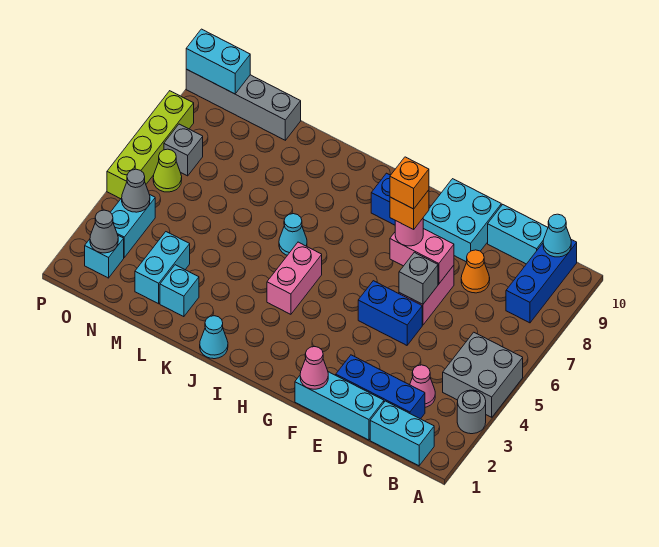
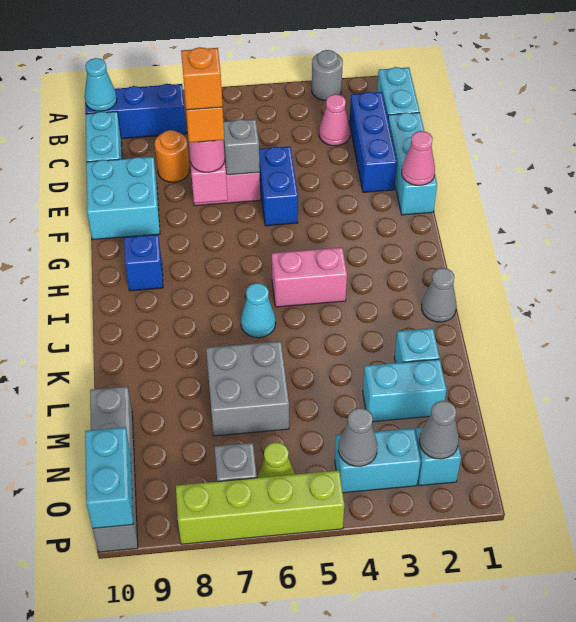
grey brick A4:B5 level 1 -> grey brick L6:M7 level 1
orange cone D8 level 1 -> orange round brick D8 level 1
cyan cone J1 level 1 -> grey cone J1 level 1

